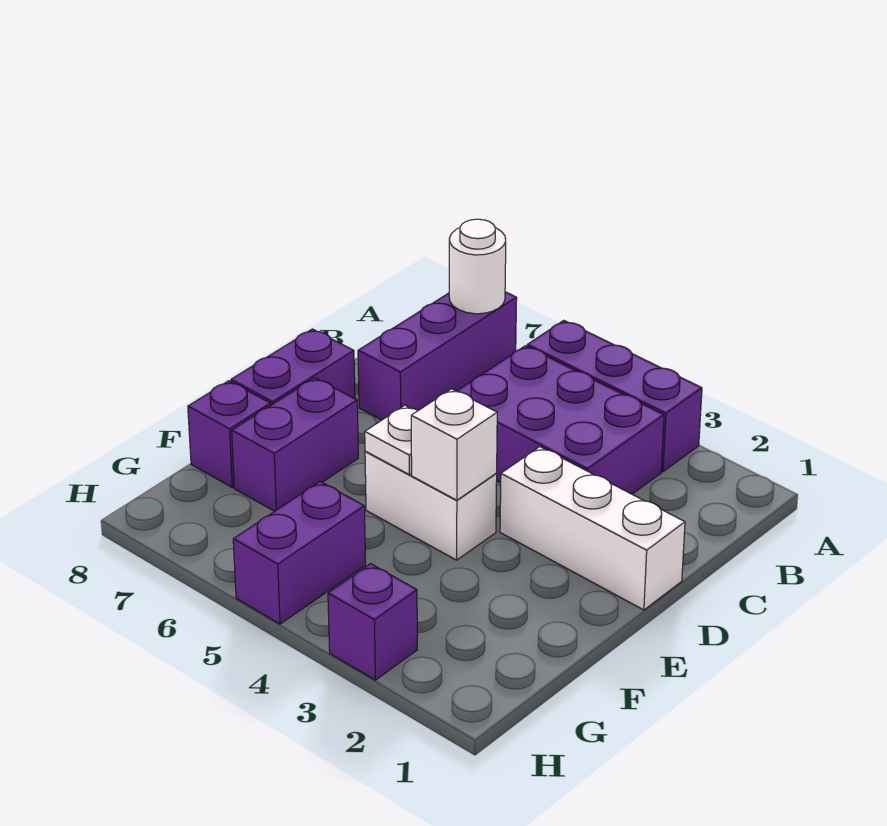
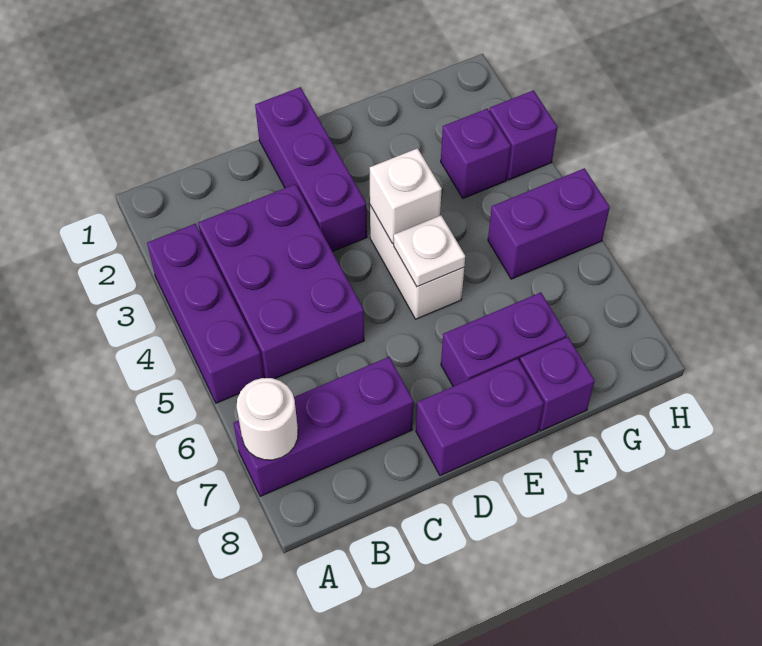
white brick D1:D3 level 1 -> purple brick D1:D3 level 1
none -> purple brick G3 level 1

